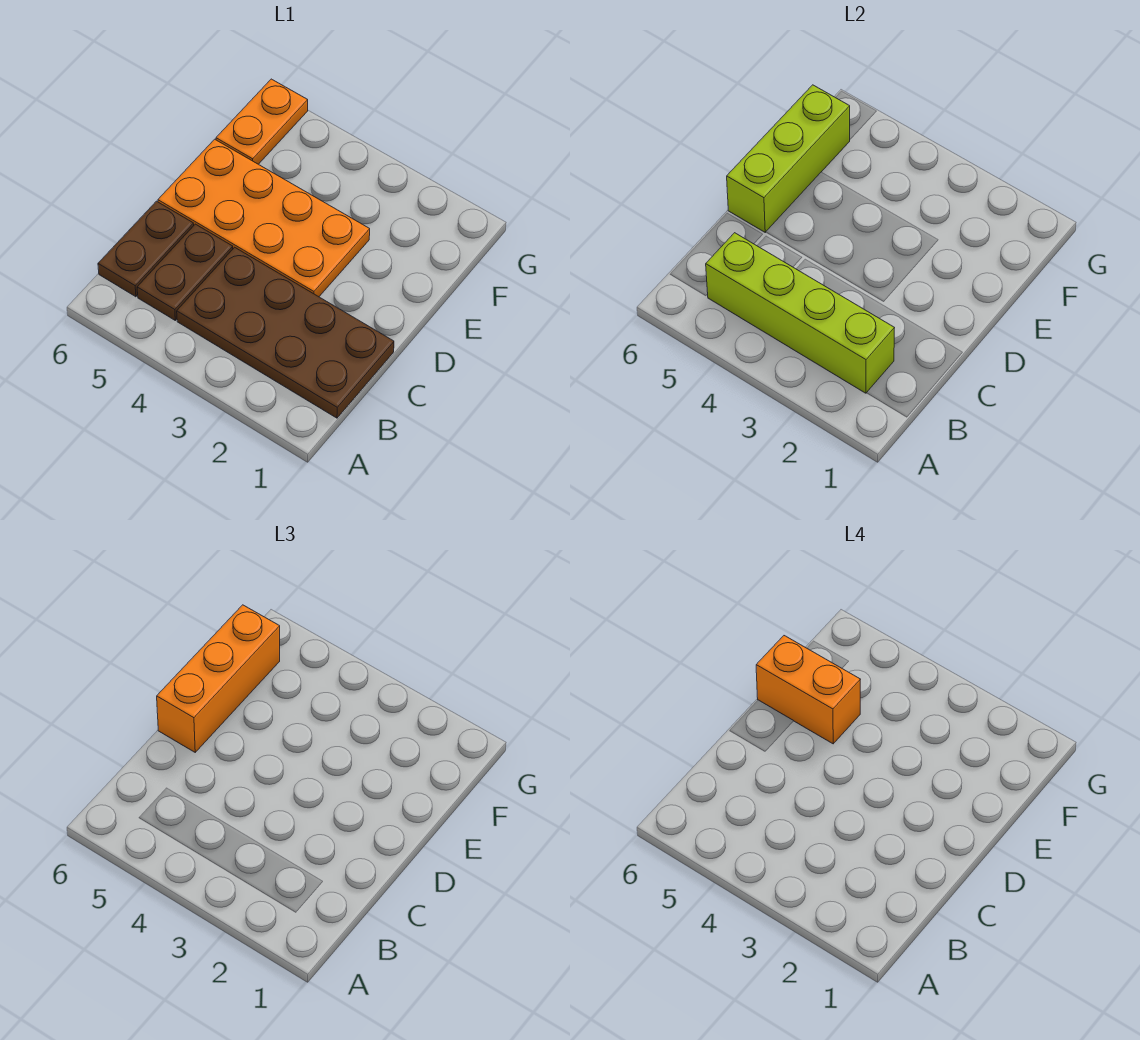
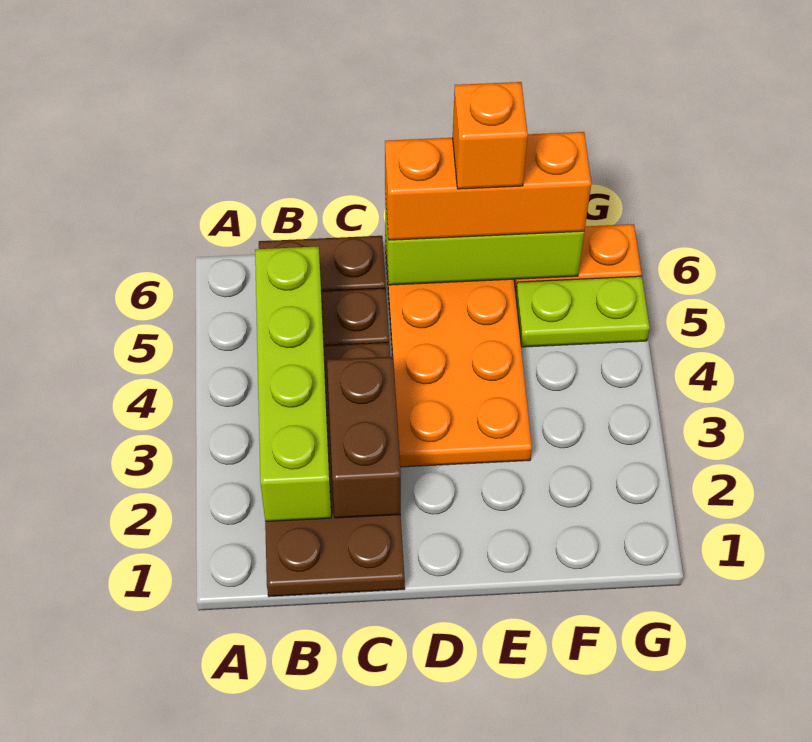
none -> brown brick C2:C3 level 2
orange brick E5:E6 level 4 -> orange brick E6 level 4
none -> lime plate F5:G5 level 1

